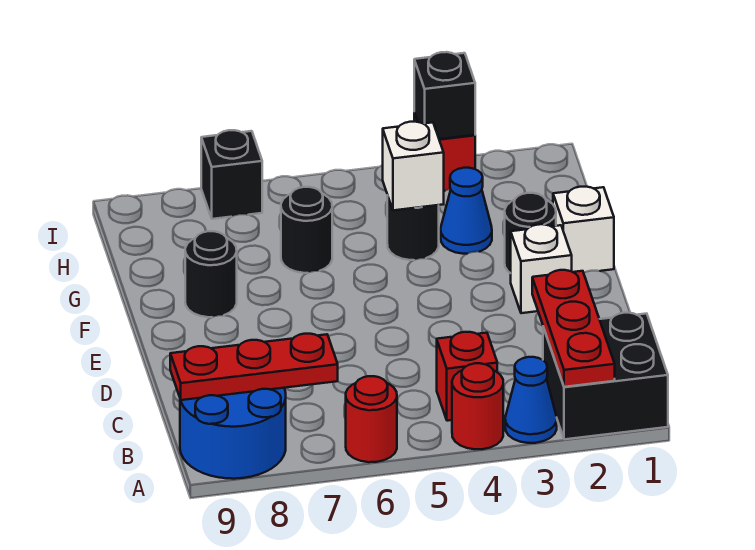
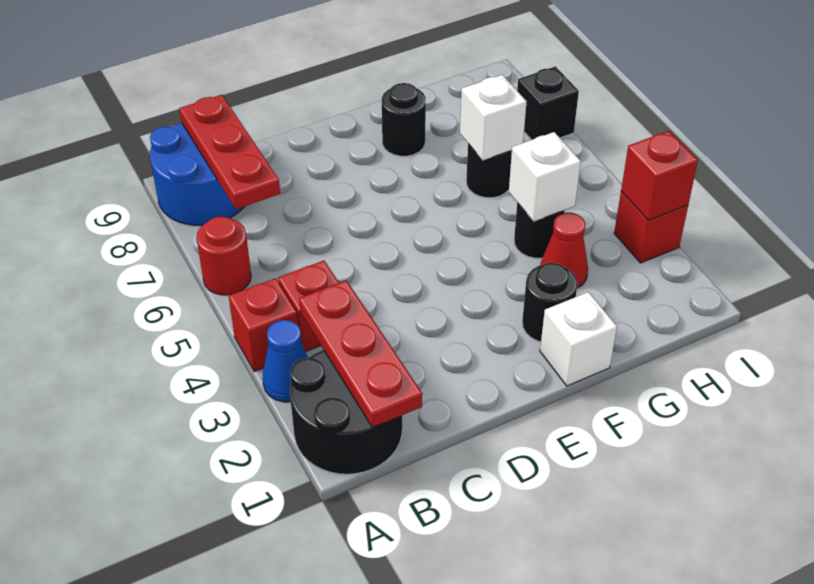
black brick A1:B2 level 1 -> black round brick A1:B2 level 1
red plate A2:C2 level 2 -> red plate B1:B3 level 2
red round brick A4 level 1 -> red brick A4 level 1
white brick E2 level 1 -> white brick G6 level 2
blue cone G3 level 1 -> red cone G3 level 1
black brick I3 level 2 -> red brick I3 level 2

